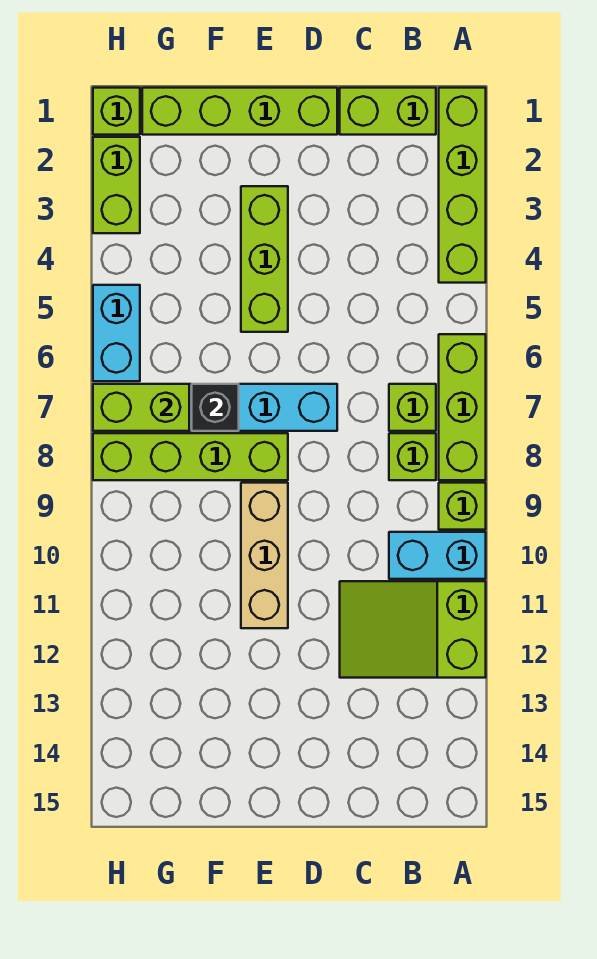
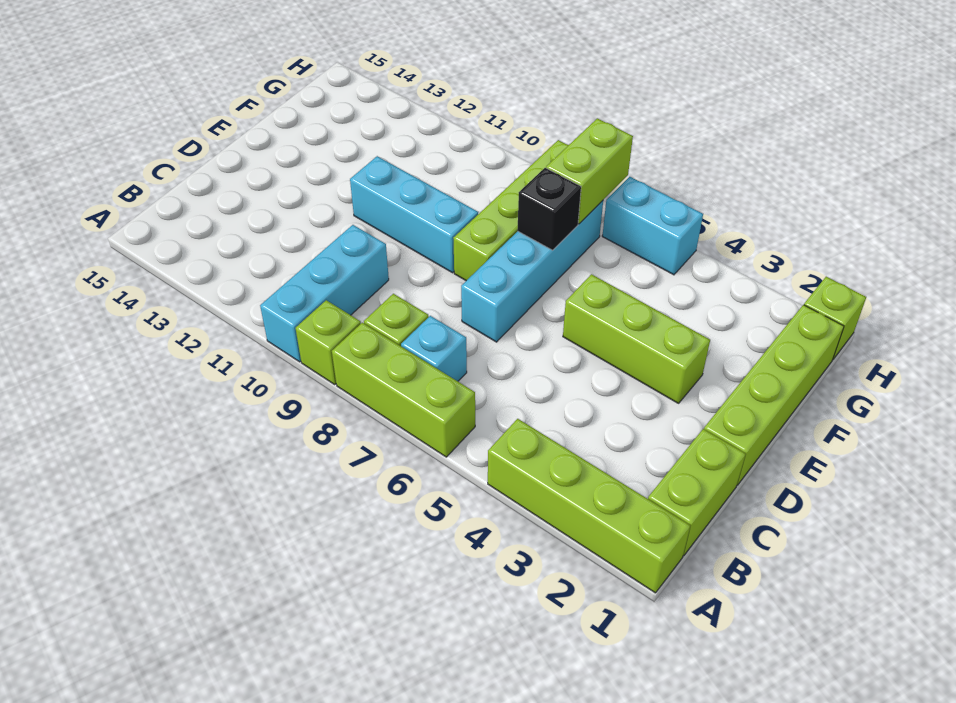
cyan brick A10:B10 level 1 -> cyan brick A10:C10 level 1
lime slope A11:C12 level 1 top A -> none
lime brick B7 level 1 -> cyan brick B7 level 1
tan brick E9:E11 level 1 -> cyan brick E9:E11 level 1
lime brick H2:H3 level 1 -> none

